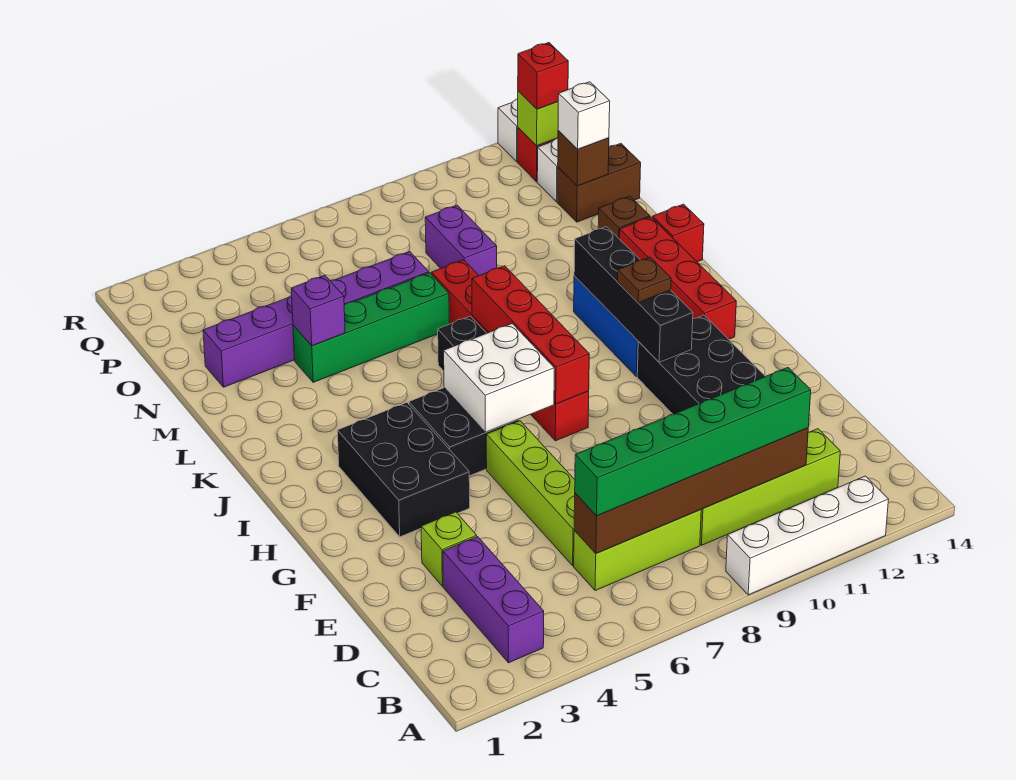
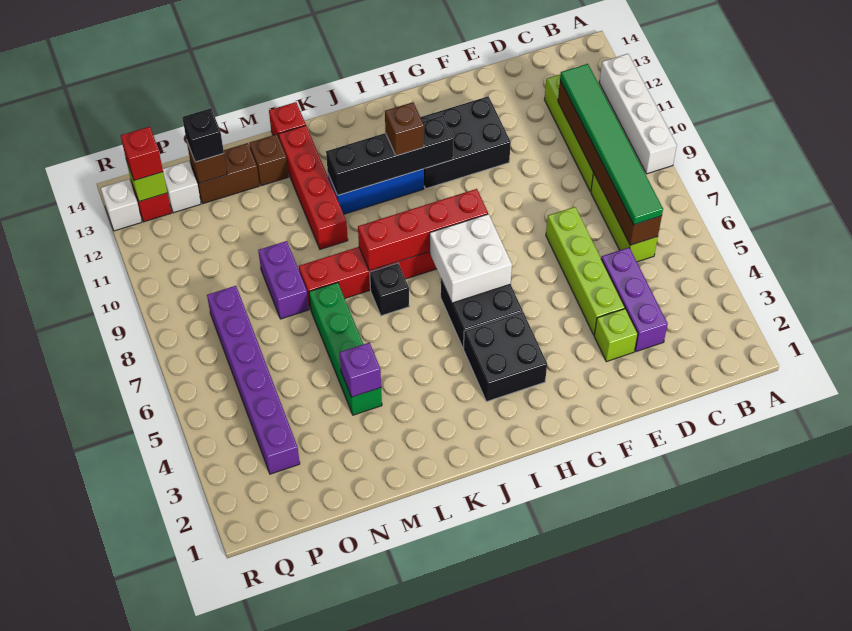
purple brick B3:D3 level 1 -> purple brick D3:D5 level 1
green brick C6:C11 level 3 -> green tile C6:C11 level 3
lime brick D6:G6 level 1 -> lime brick E4:E7 level 1
black brick G3:I4 level 1 -> black brick H3:I4 level 1
brown plate I11 level 3 -> brown brick I11 level 3
red brick I13:L13 level 1 -> red brick L10:L13 level 1
purple brick N2:N7 level 1 -> purple brick P3:P8 level 1
purple brick N9:O9 level 1 -> purple brick N8:N9 level 1
brown brick O13:O14 level 1 -> brown brick N13:O13 level 1
white brick O13 level 3 -> black brick O13 level 3

